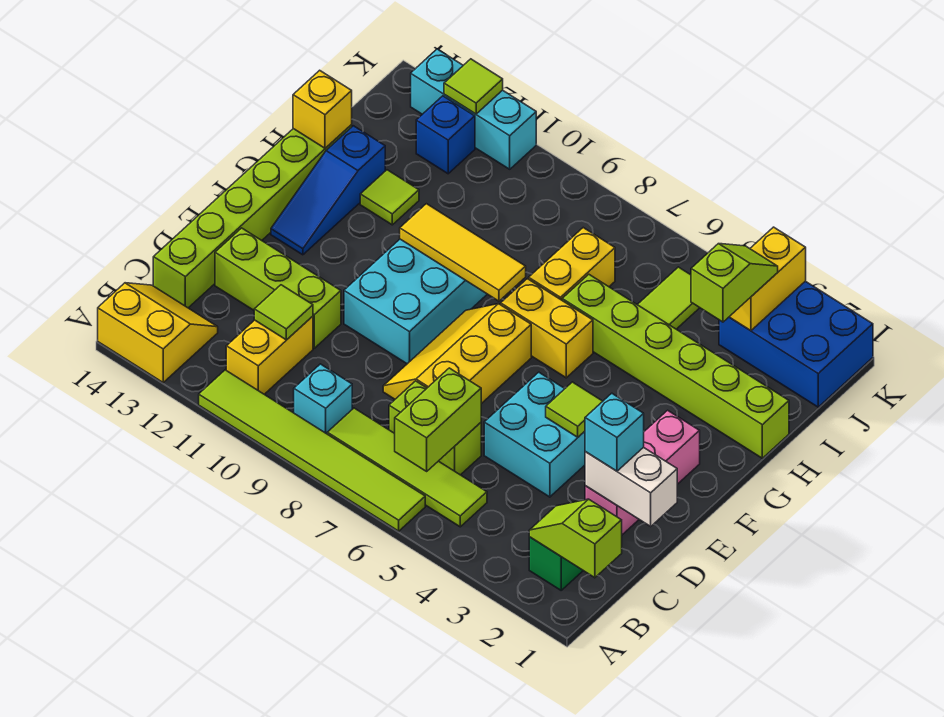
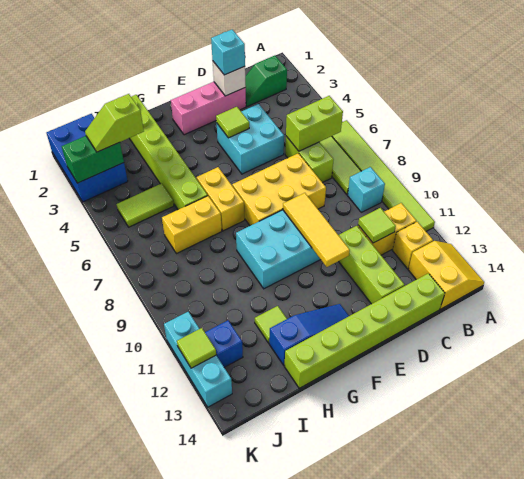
yellow slope A13:B14 level 1 top A -> yellow slope A13:B14 level 1 top B
lime slope B1:B2 level 2 top 1 -> none
white brick D1:D2 level 2 -> white brick D2 level 2
yellow slope D7:F8 level 1 top 7 -> yellow brick D7:F8 level 1
yellow tile G8:G10 level 2 -> yellow tile E9:E11 level 2
yellow brick H14 level 2 -> yellow brick B12 level 1
yellow brick J3:K3 level 2 -> green brick J3:K3 level 2

